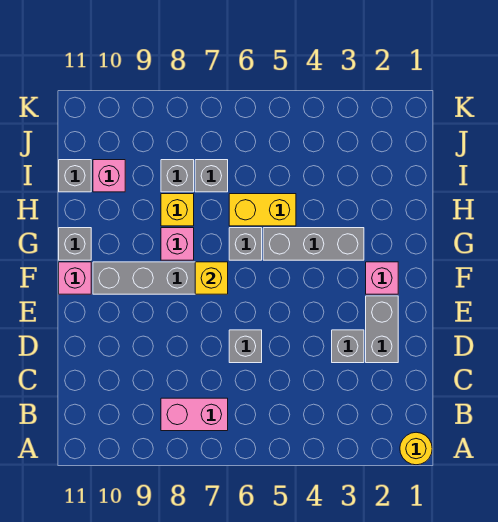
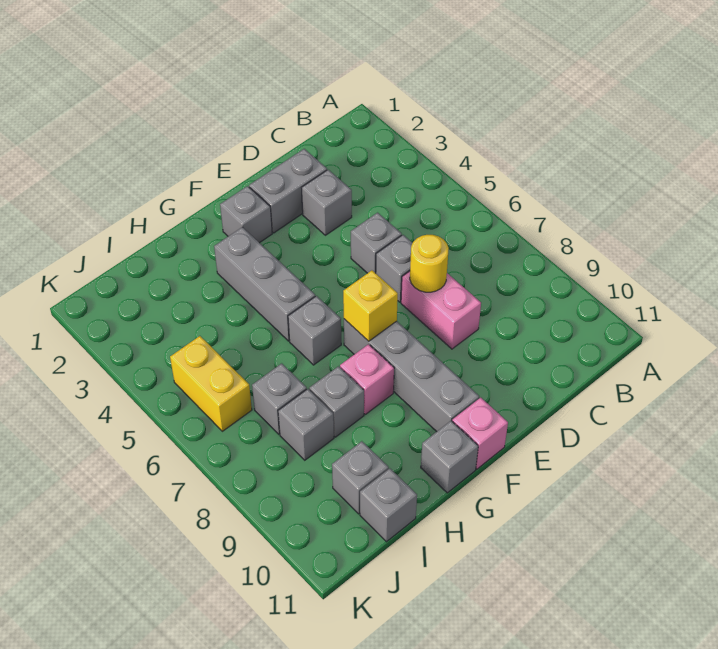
yellow round brick A1 level 1 -> yellow round brick D7 level 2
pink brick B7:B8 level 1 -> pink brick D7:D8 level 1
none -> grey brick D5 level 1
pink brick F2 level 1 -> grey brick F2 level 1
yellow brick H5:H6 level 1 -> yellow brick J5:J6 level 1
yellow brick H8 level 1 -> grey brick H8 level 1
pink brick I10 level 1 -> grey brick I10 level 1

